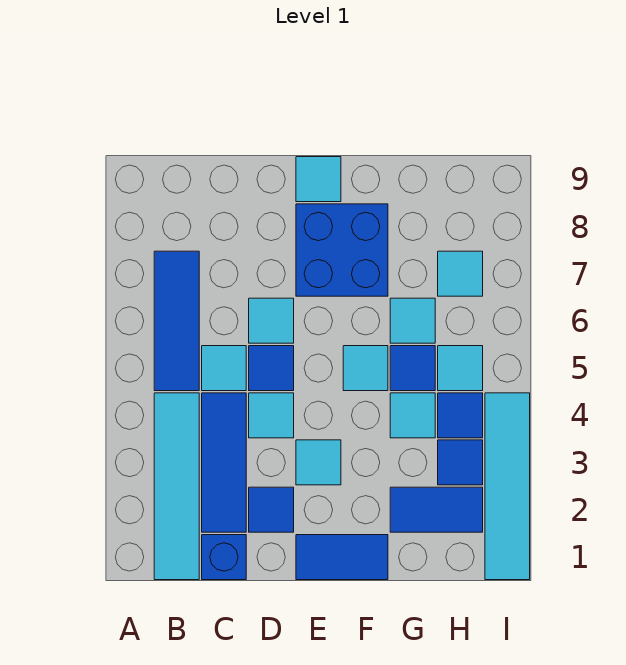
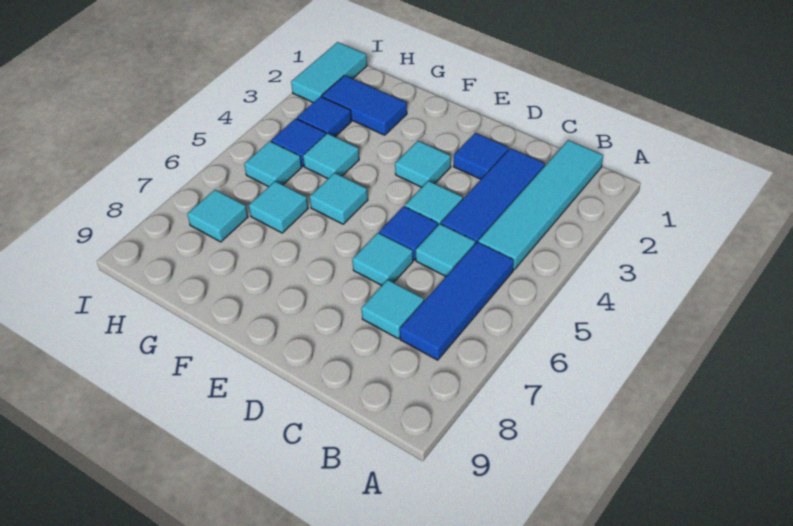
blue brick C1 level 1 -> none
blue tile E1:F1 level 1 -> none
blue brick E7:F8 level 1 -> none
cyan tile E9 level 1 -> cyan tile C7 level 1
blue tile G5 level 1 -> none
cyan tile I1:I4 level 1 -> cyan tile I1:I2 level 1

